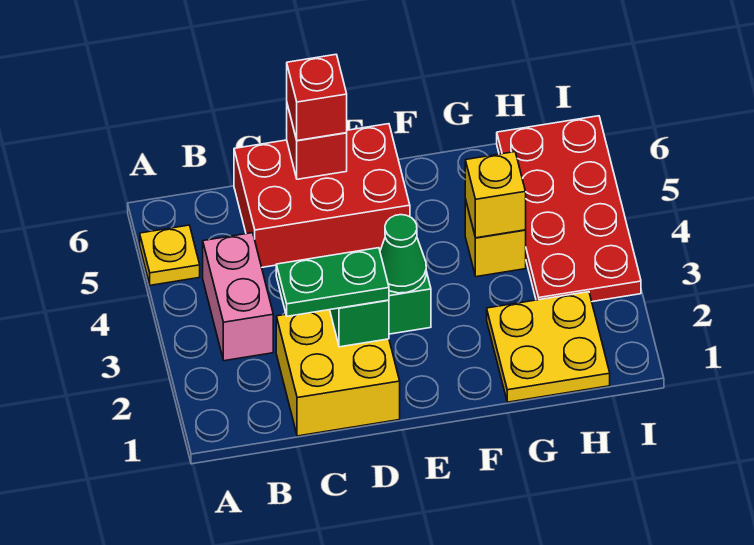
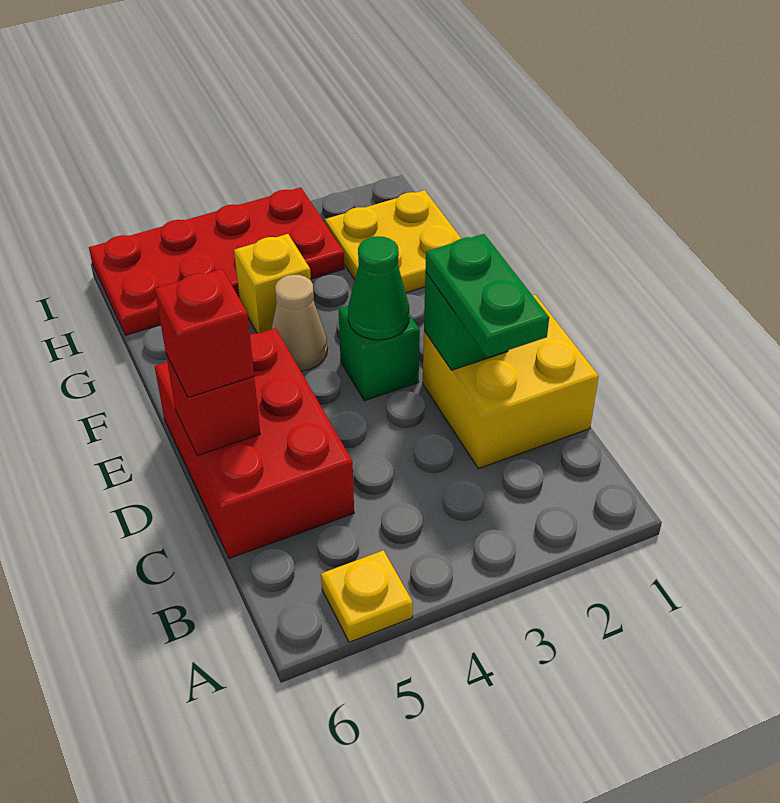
pink brick B3:B4 level 1 -> none
none -> tan cone F4 level 1
yellow brick G4 level 2 -> none

